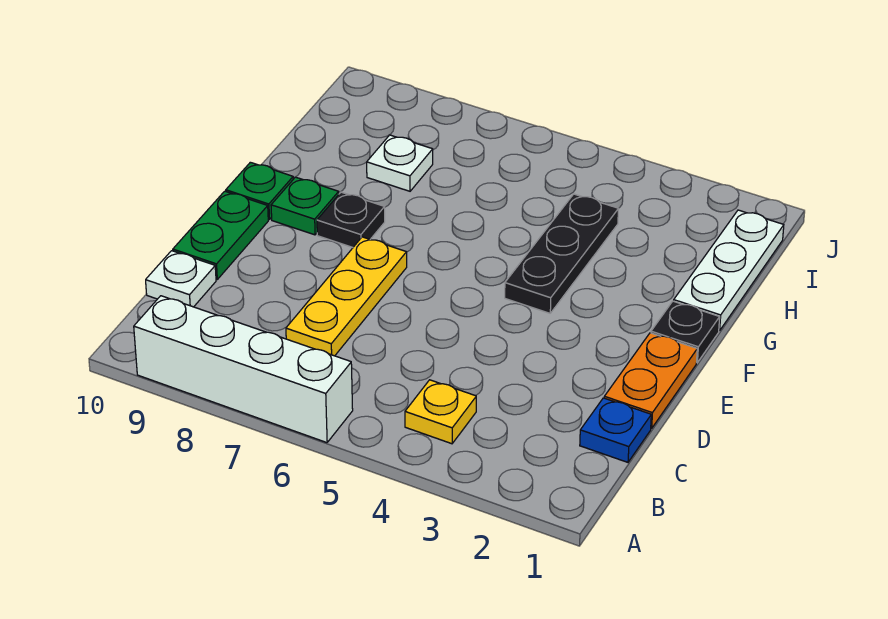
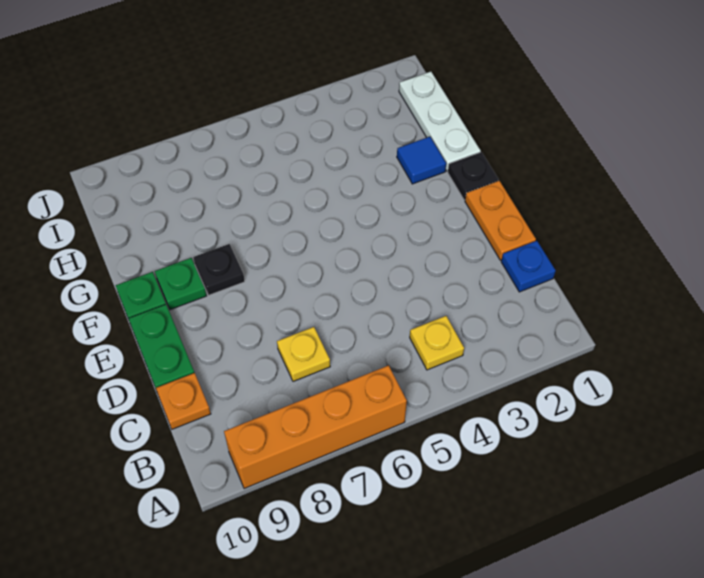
white brick A6:A9 level 1 -> orange brick A6:A9 level 1
yellow plate C7:E7 level 1 -> yellow plate C7 level 1
white plate C10 level 1 -> orange plate C10 level 1
black plate F4:H4 level 1 -> none
none -> blue tile G2 level 1
white plate H8 level 1 -> none

